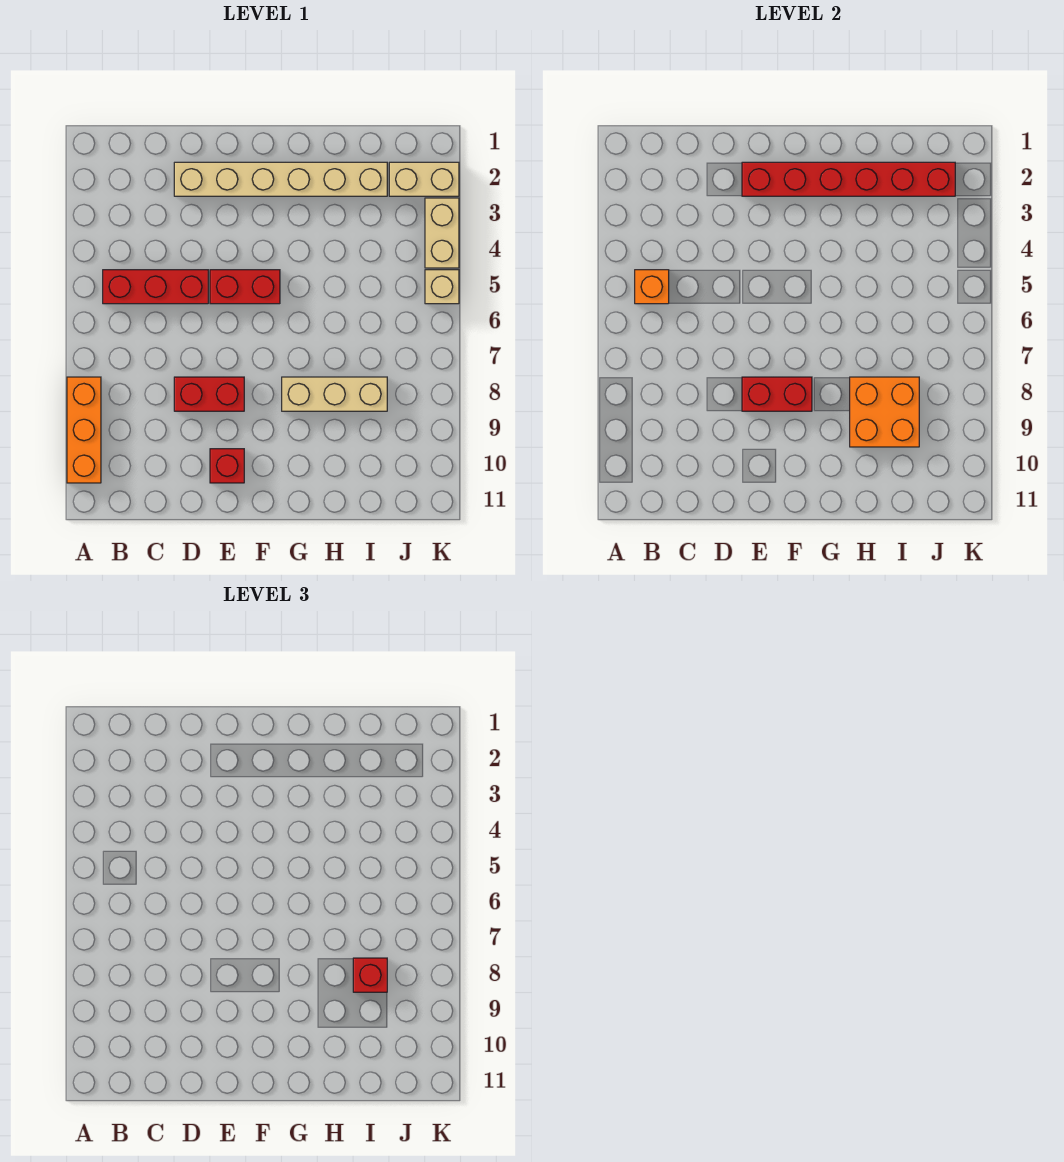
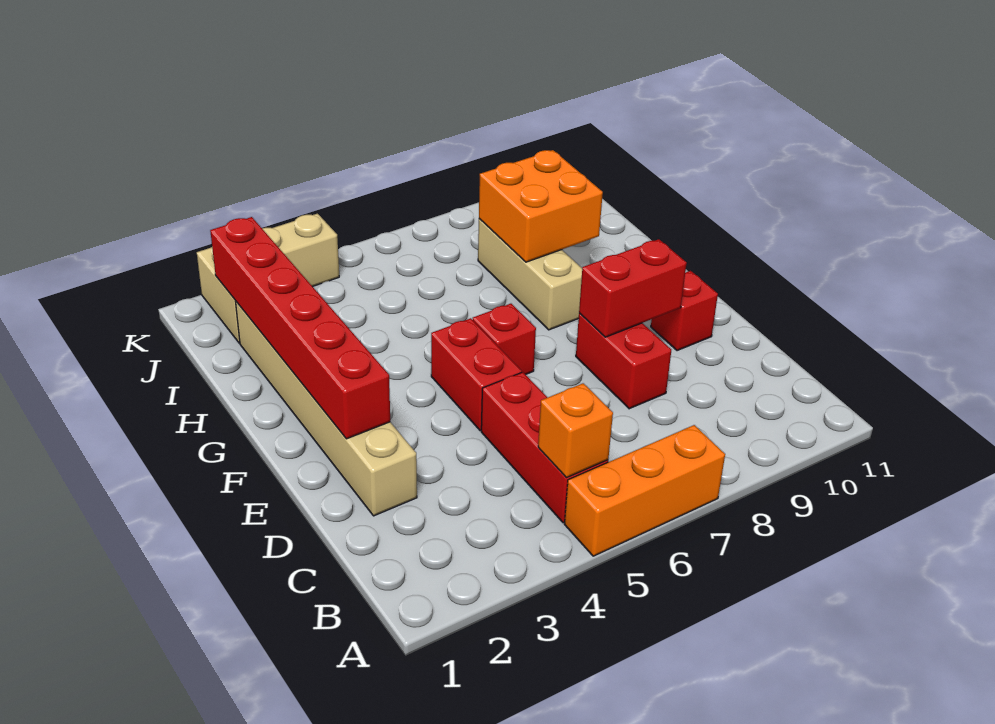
orange brick A8:A10 level 1 -> orange brick A5:A7 level 1
red brick E8:F8 level 2 -> red brick E8:E9 level 2
red brick I8 level 3 -> red brick F6 level 1
tan brick K5 level 1 -> none

